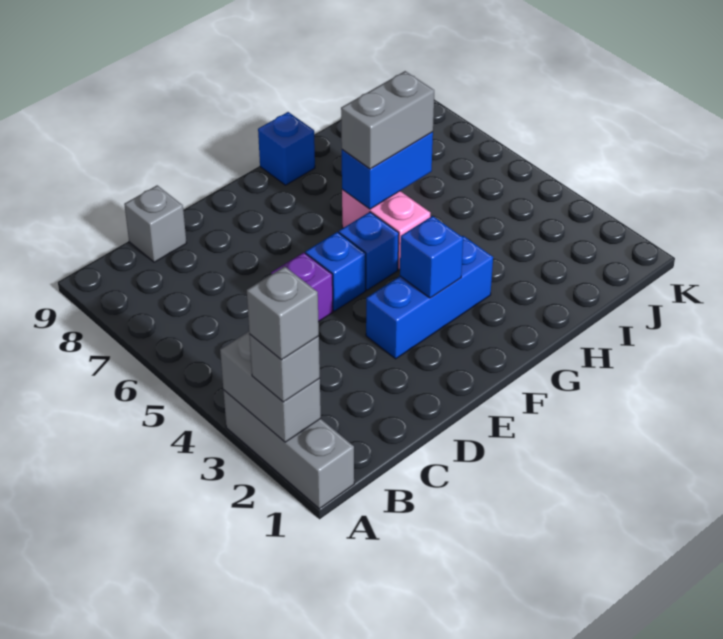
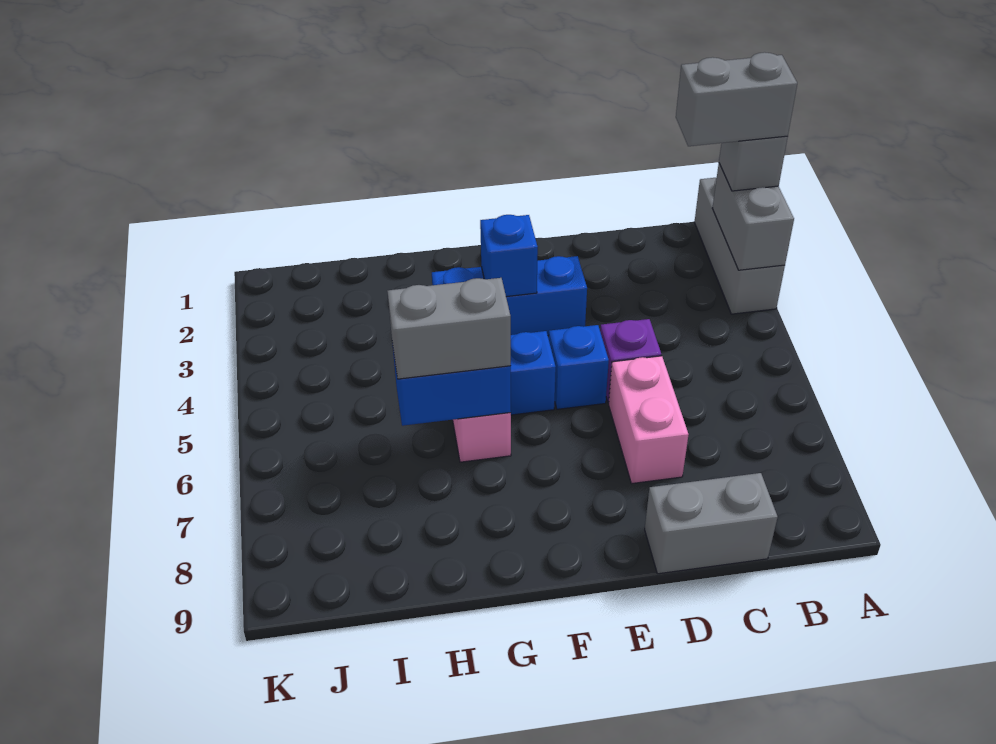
grey brick A2 level 4 -> grey brick A2:B2 level 4
grey brick C9 level 1 -> grey brick C9:D9 level 1
none -> pink brick D6:D7 level 1
blue brick G9 level 1 -> none

